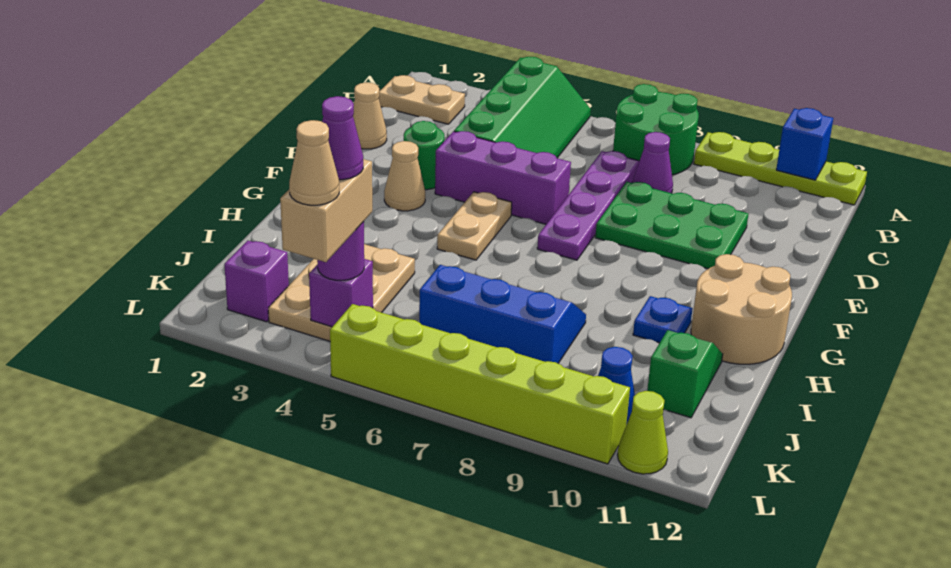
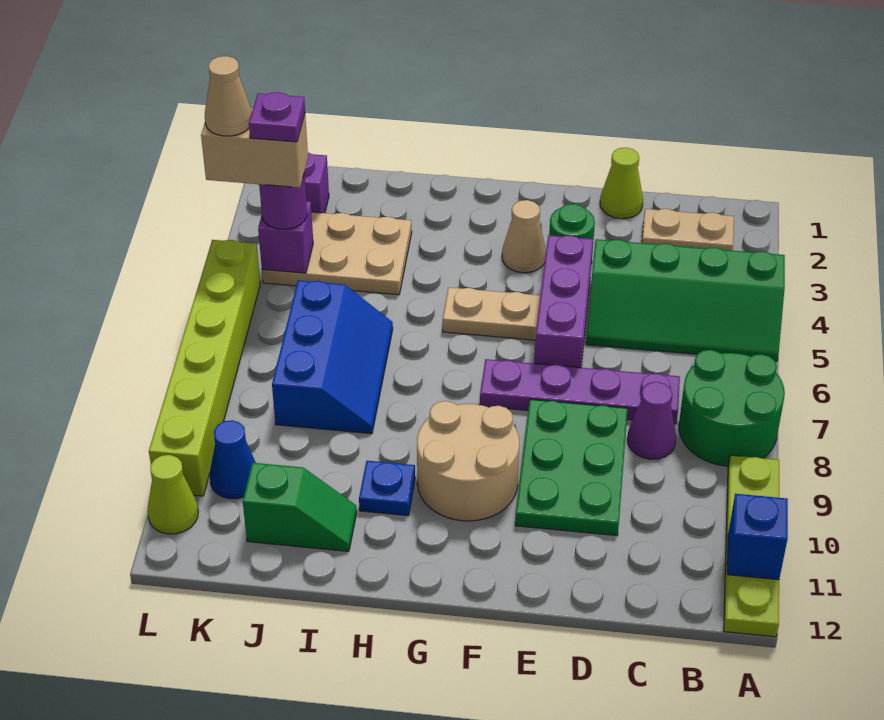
tan plate B1:B2 level 1 -> tan plate B2:C2 level 1
tan cone D1 level 1 -> lime cone D1 level 1
tan round brick G11:H12 level 1 -> tan round brick F9:G10 level 1
purple cone K4 level 5 -> purple plate K4 level 5

